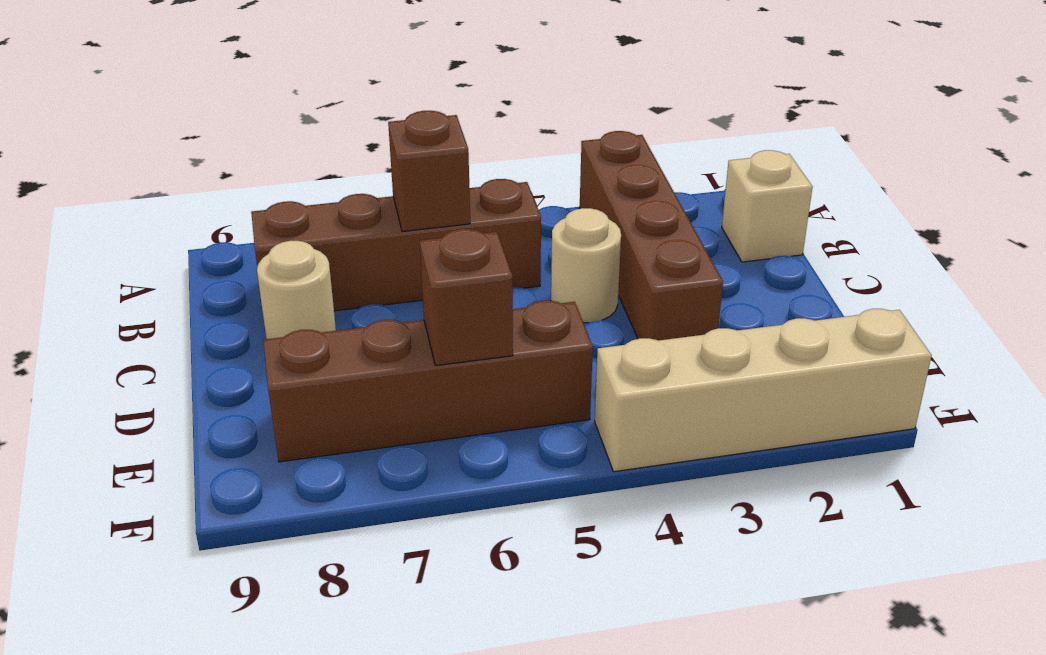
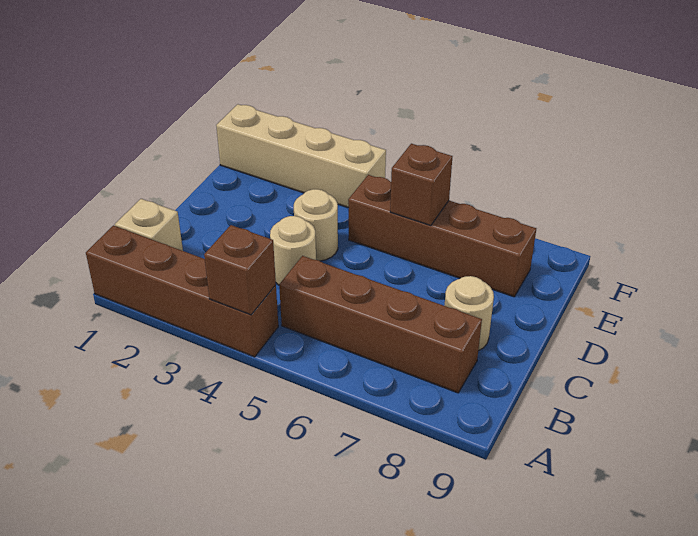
brown brick A3:D3 level 1 -> brown brick A1:A4 level 1
brown brick B6 level 2 -> brown brick A4 level 2
none -> tan round brick D4 level 1

